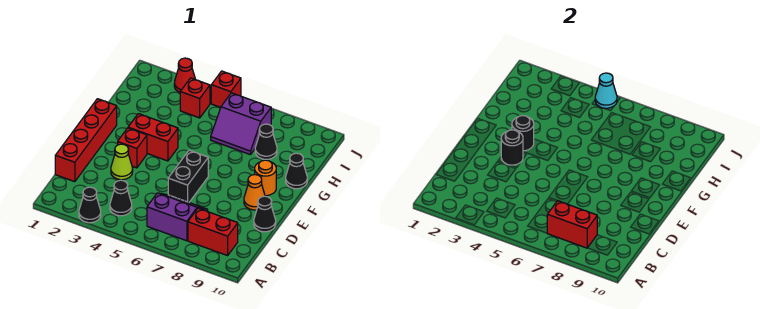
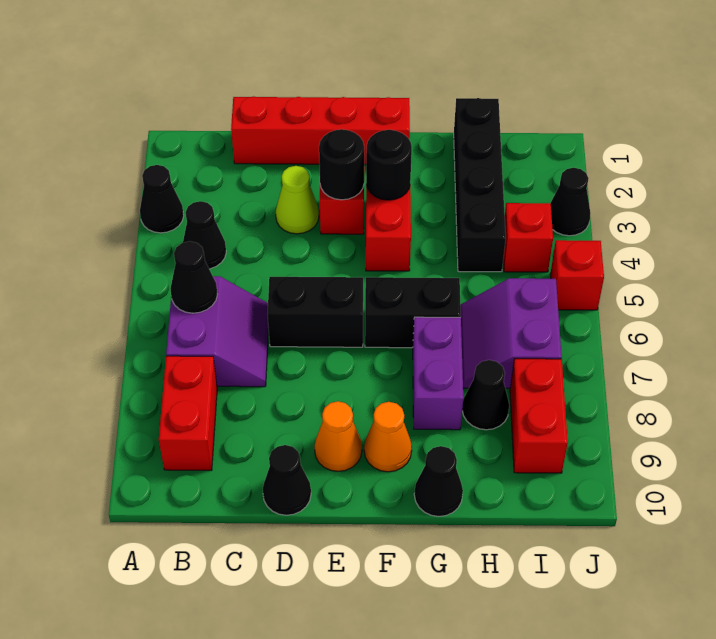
none -> black cone B6 level 2
red brick B7:B8 level 2 -> red brick I8:I9 level 1
none -> black brick F6:G6 level 1
orange round brick F9 level 1 -> orange cone F9 level 1
none -> purple brick G7:G8 level 1
none -> black brick H1:H4 level 1
red cone J3 level 1 -> black cone J3 level 1
cyan cone J5 level 2 -> none

